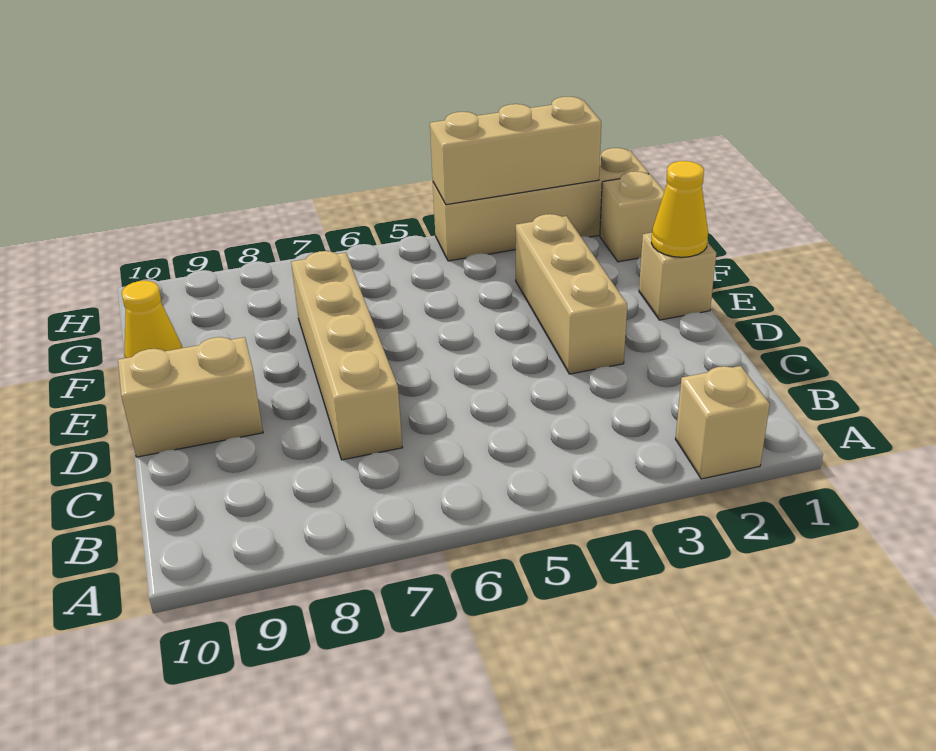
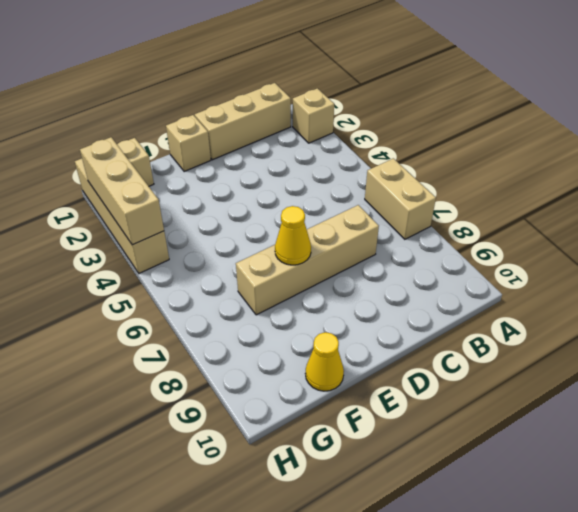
tan brick D3:F3 level 1 -> tan brick B1:D1 level 1
tan brick D9:D10 level 1 -> tan brick A6:A7 level 1
yellow cone E1 level 2 -> yellow cone E7 level 2

